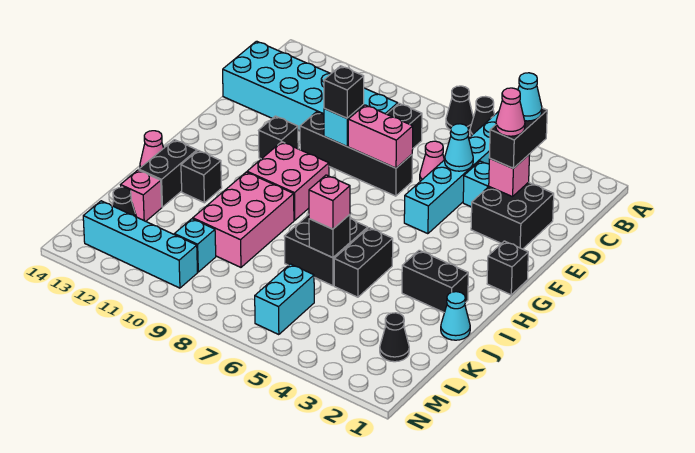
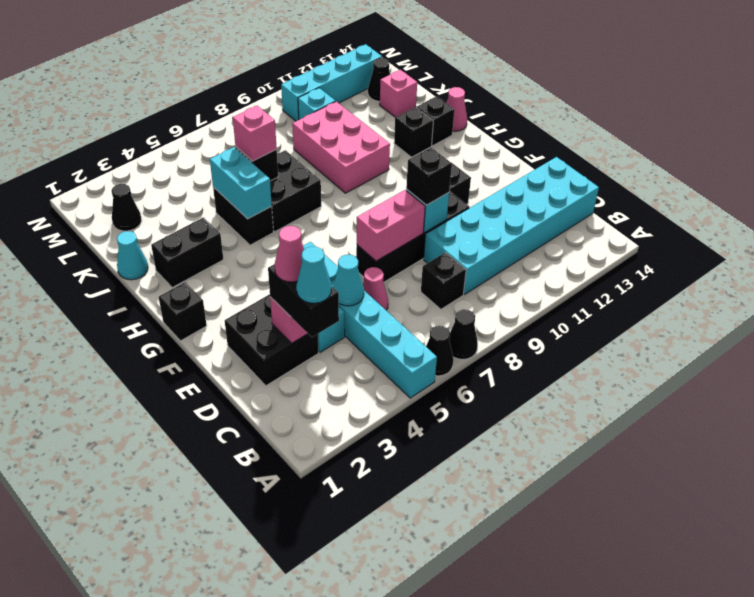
pink brick G9:H10 level 1 -> none
black brick I13:J13 level 1 -> black brick I13 level 1
cyan brick L6:M6 level 1 -> cyan brick I5:J5 level 2

